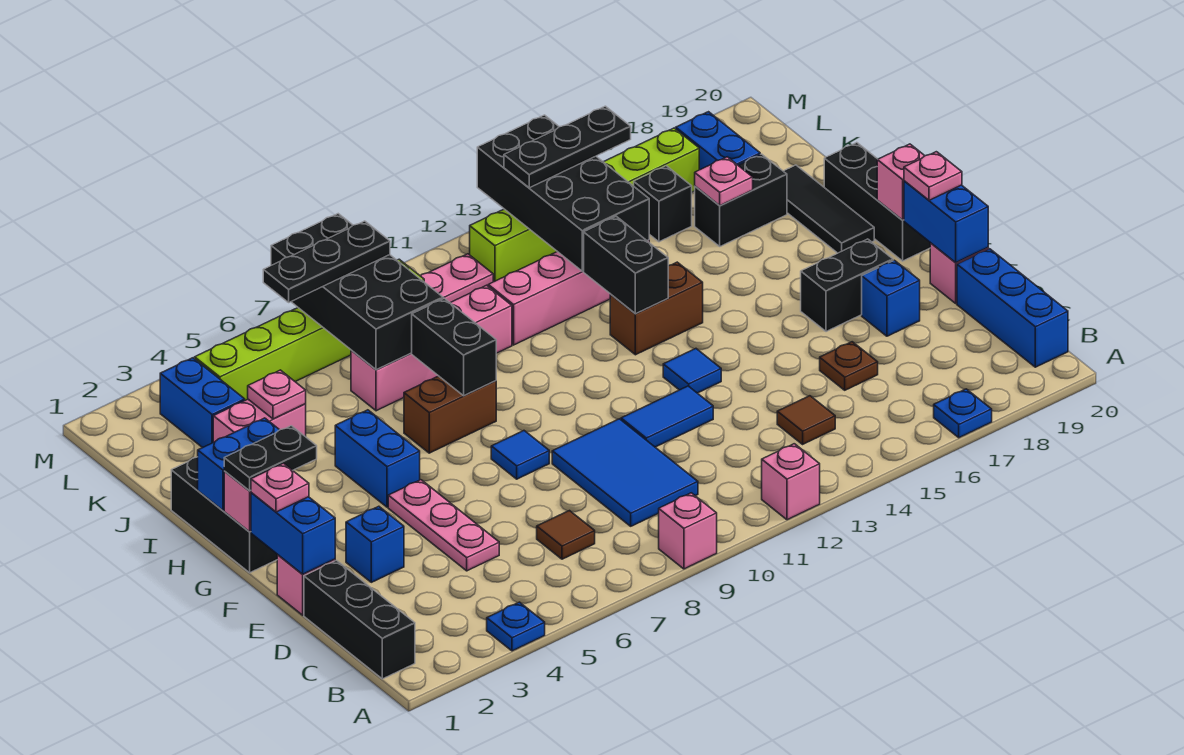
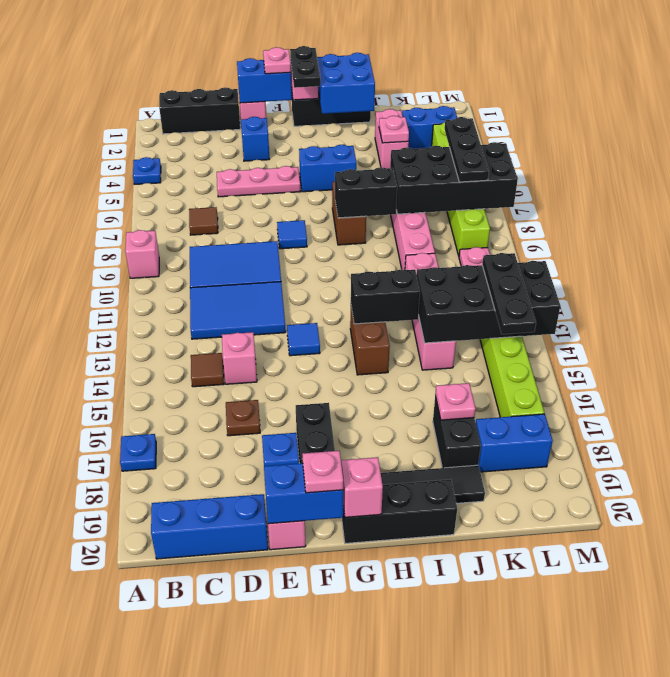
pink brick A12 level 1 -> pink brick D14 level 1
blue tile E11:E12 level 1 -> blue tile C11:E12 level 1
blue brick H1:H2 level 2 -> blue brick H1:I2 level 2
black brick K16 level 1 -> none

